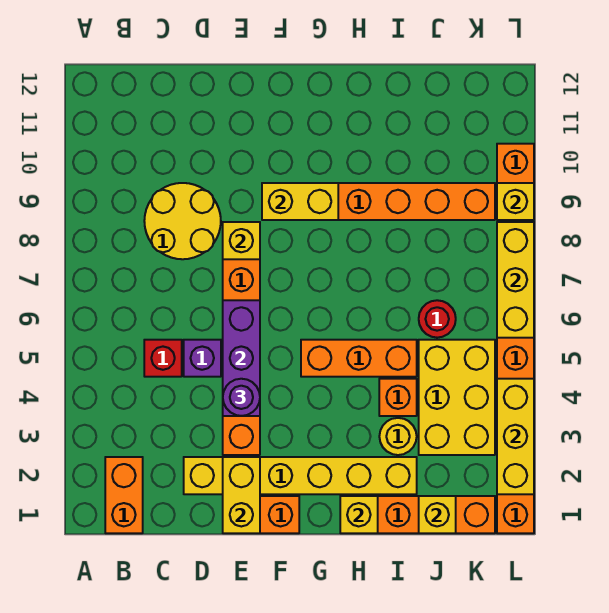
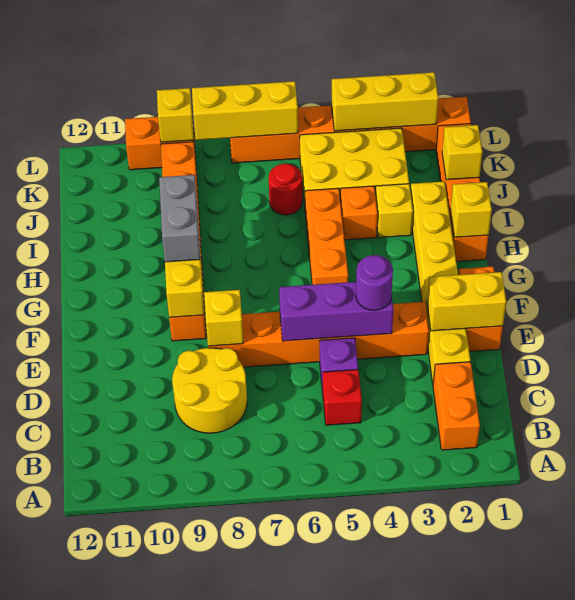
orange brick B1:B2 level 1 -> orange brick B2:C2 level 1
none -> grey brick G9:H9 level 3
yellow round brick I3 level 1 -> yellow brick I3 level 1

